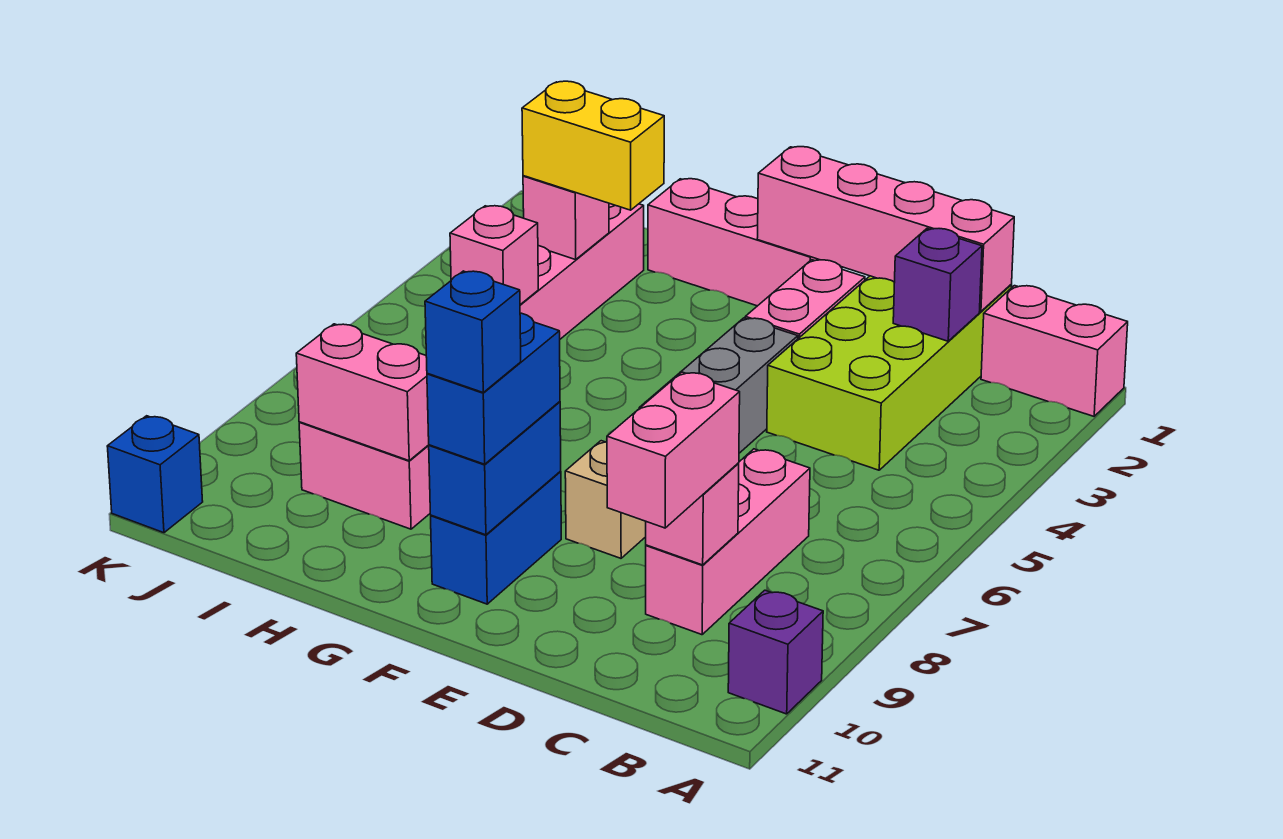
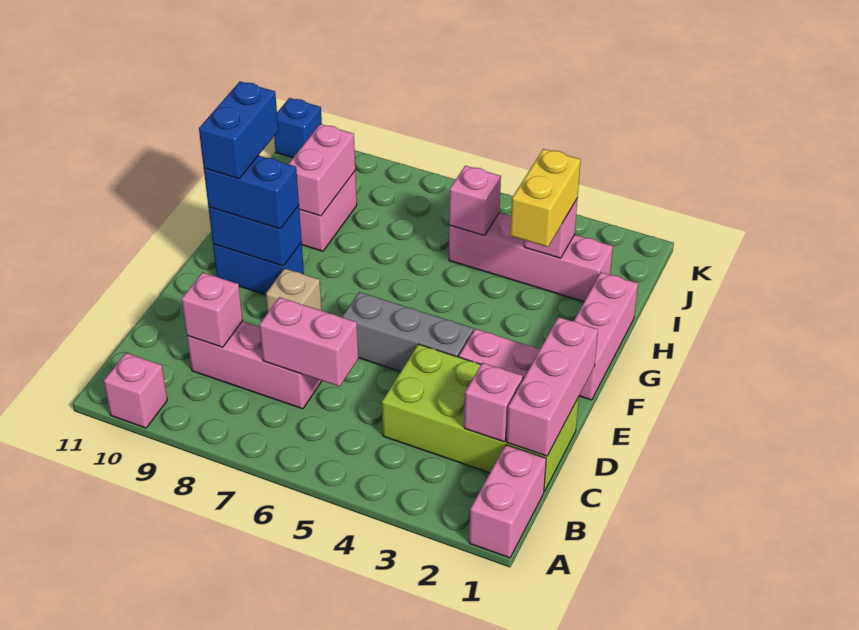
purple brick A10 level 1 -> pink brick A10 level 1
pink brick C1:F1 level 2 -> pink brick C1:E1 level 2
purple brick C2 level 2 -> pink brick C2 level 2
pink brick C9:C10 level 3 -> pink brick C6:C7 level 2
blue brick F10 level 4 -> blue brick F10:G10 level 4

